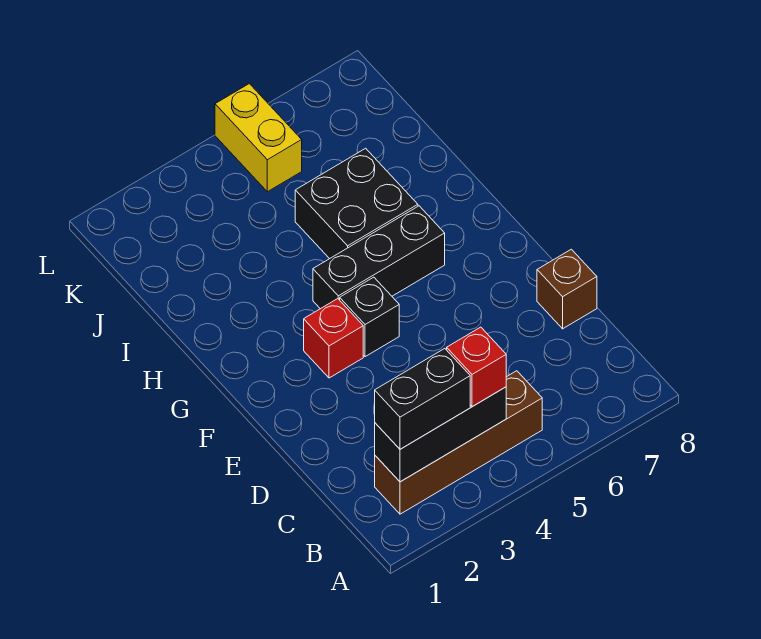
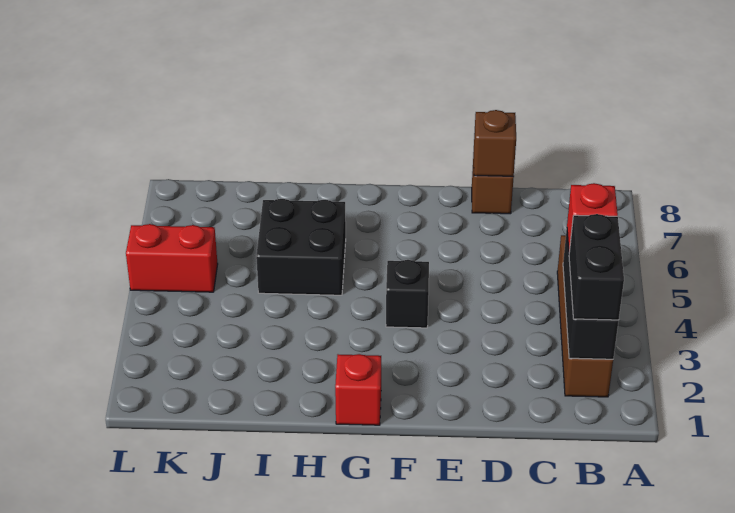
none -> brown brick D8 level 2
red brick F3 level 1 -> red brick G1 level 1
black brick G4:G6 level 1 -> none
yellow brick K5:L5 level 1 -> red brick K5:L5 level 1

